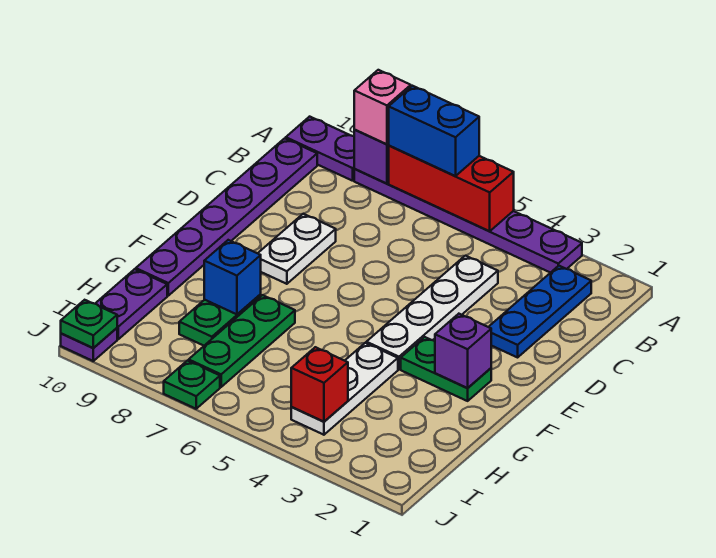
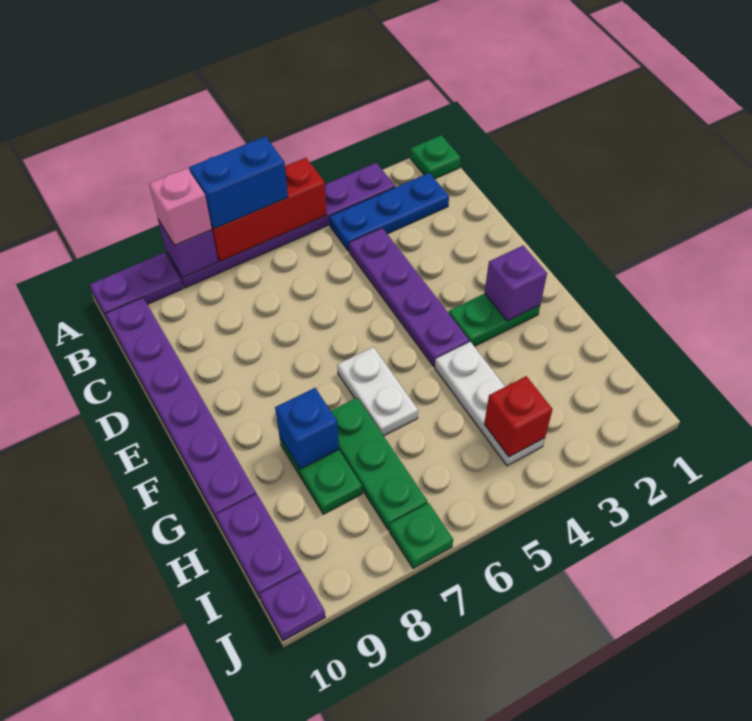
blue plate B2:D2 level 1 -> blue plate B2:B4 level 1
white plate C4:F4 level 1 -> purple plate C4:F4 level 1
white plate D8:E8 level 1 -> white plate F6:G6 level 1
green plate J10 level 2 -> green plate A1 level 1

